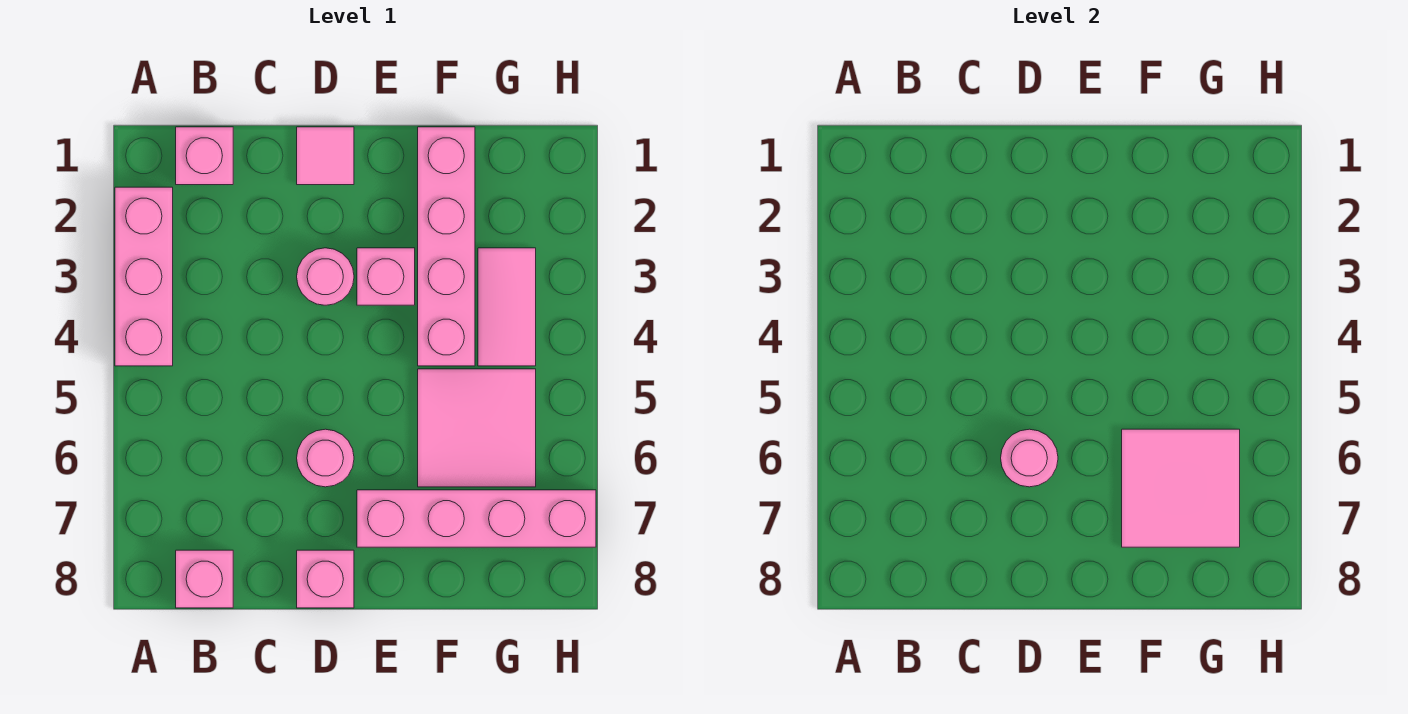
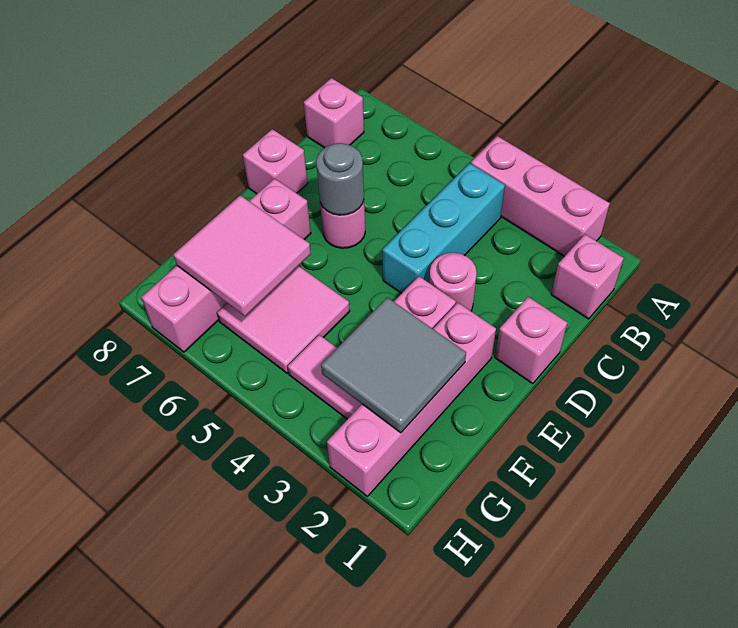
none -> cyan brick B4:D4 level 1
pink tile D1 level 1 -> pink brick D1 level 1
pink round brick D6 level 2 -> grey round brick D6 level 2
pink brick F1:F4 level 1 -> pink brick E2:H2 level 1
none -> grey tile F2:G3 level 2

